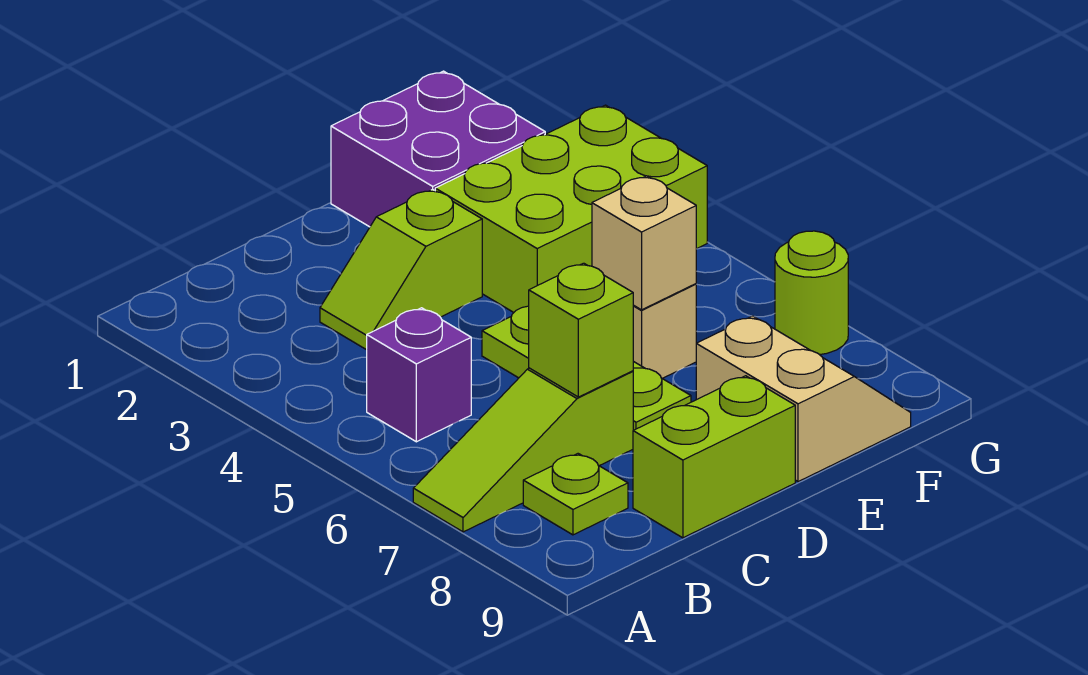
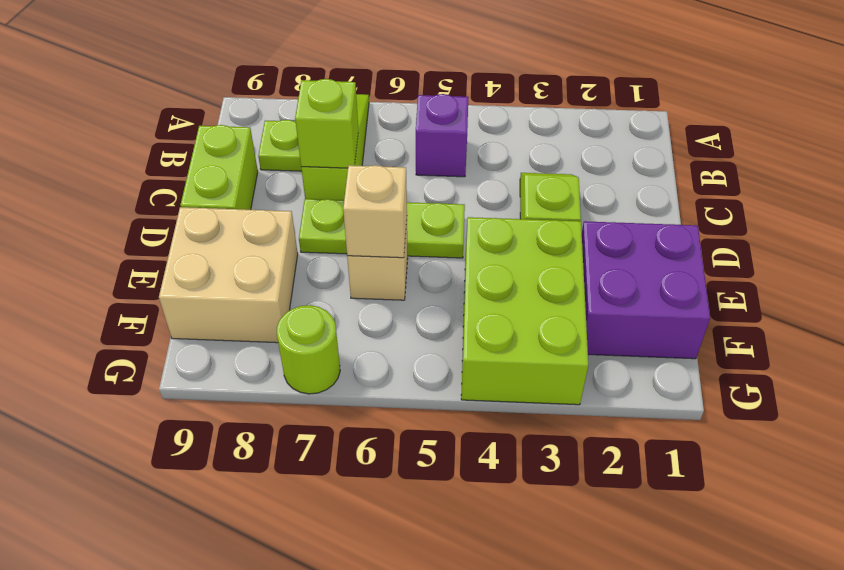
tan slope E8:F9 level 1 top E -> tan brick E8:F9 level 1

